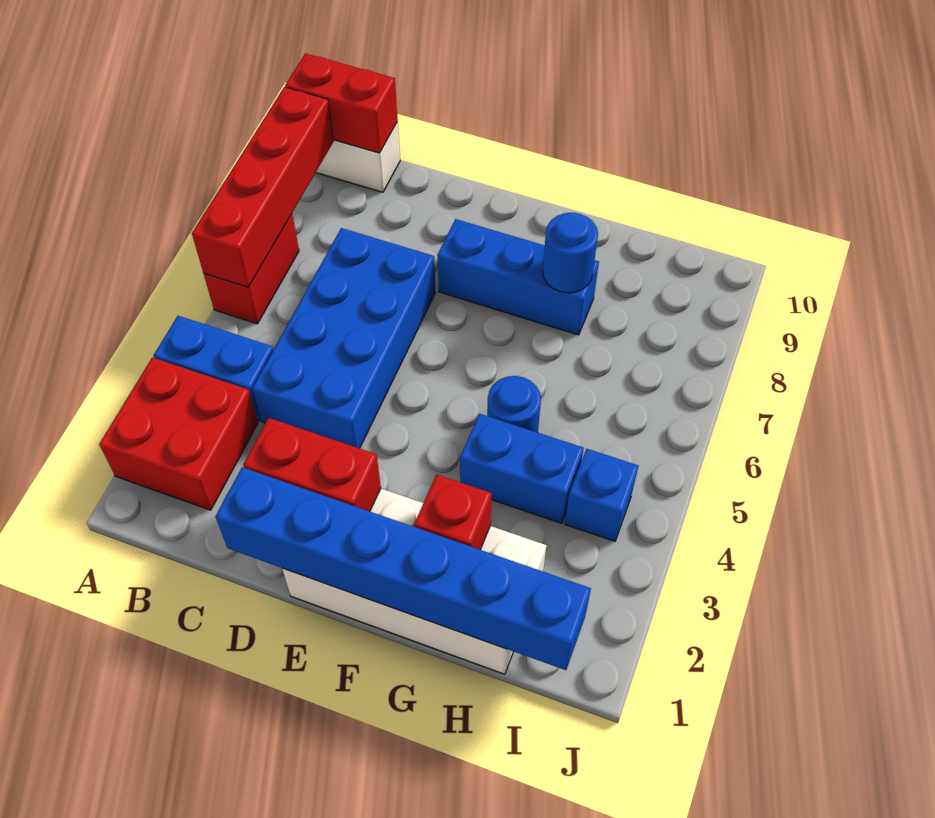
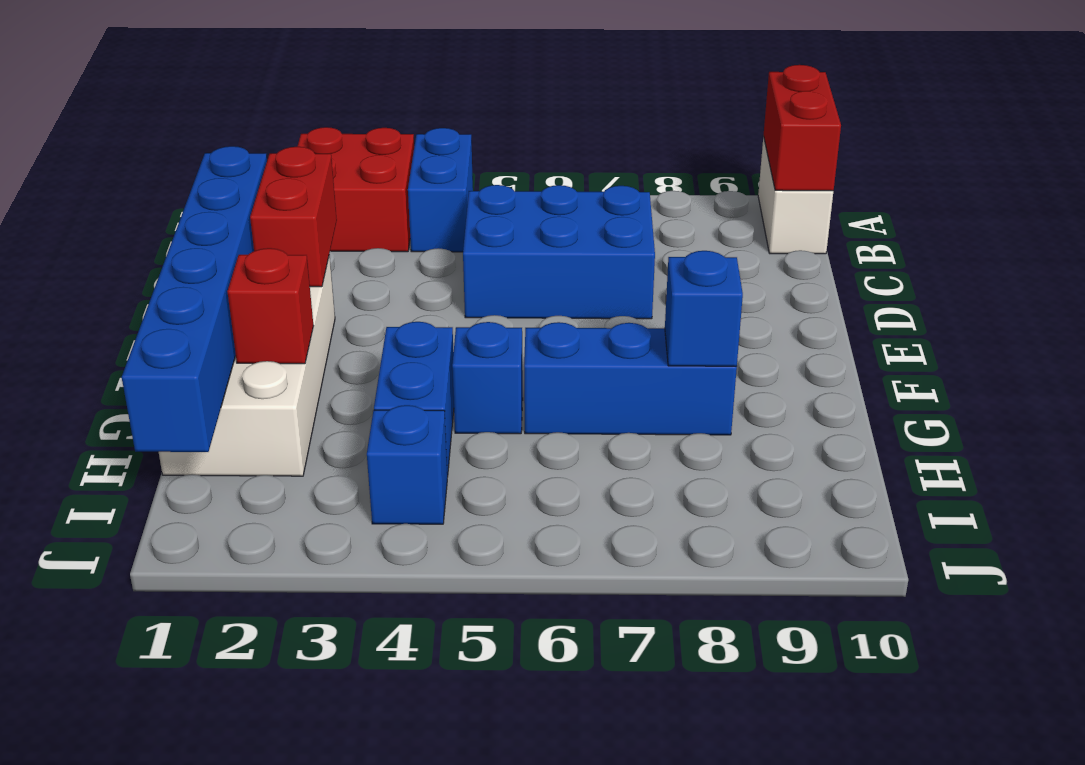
red brick A6:A7 level 1 -> none
red brick A6:A9 level 2 -> none
blue brick C4:D7 level 1 -> blue brick C5:D7 level 1
blue brick E8:G8 level 1 -> blue brick G6:G8 level 1
blue round brick G5 level 1 -> blue brick G5 level 1
blue round brick G8 level 2 -> blue brick G8 level 2

